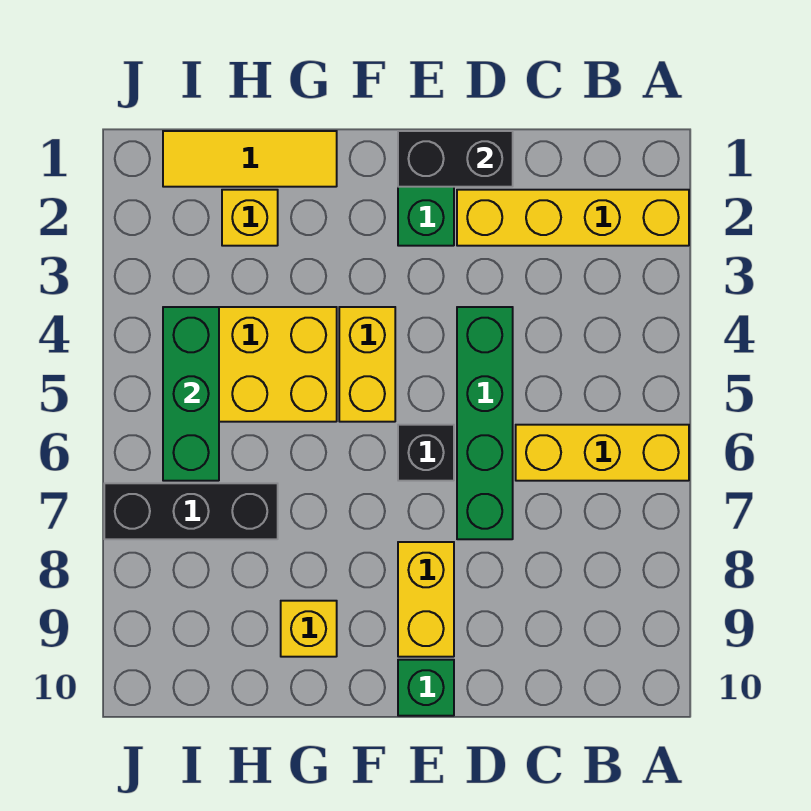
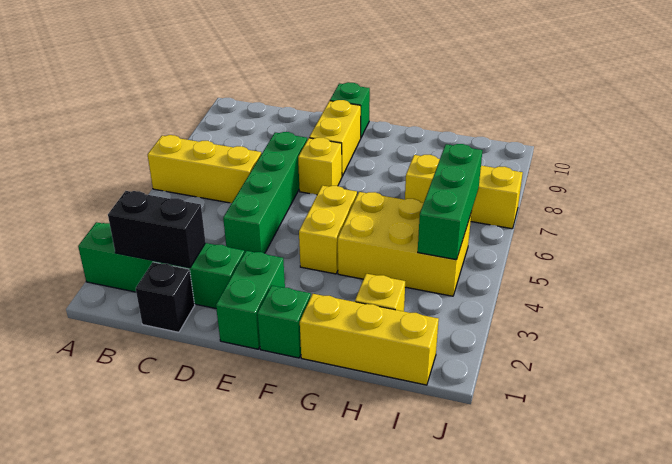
yellow brick A2:D2 level 1 -> green brick A2:D2 level 1
black brick D1:E1 level 2 -> black brick B2:C2 level 2
black brick E6 level 1 -> black brick C1 level 1
none -> green brick F1 level 1
yellow tile G1:I1 level 1 -> yellow brick G1:I1 level 1
yellow brick G9 level 1 -> yellow brick E7 level 1
black brick H7:J7 level 1 -> yellow brick H7:J7 level 1

